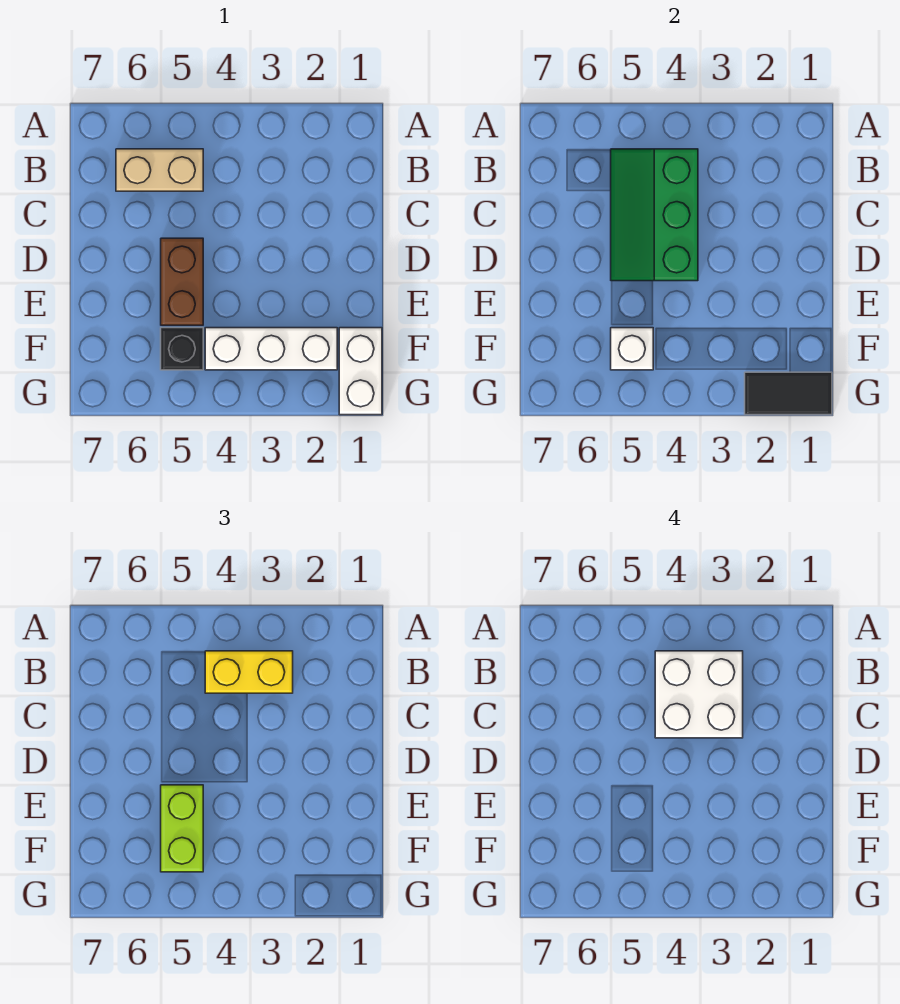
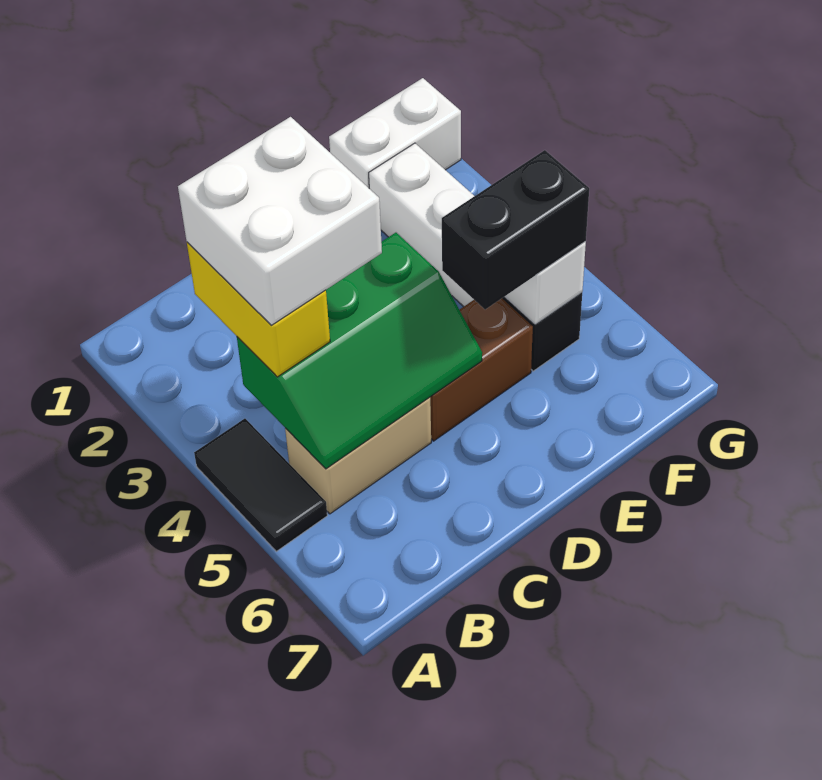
tan brick B5:B6 level 1 -> tan brick B5:C5 level 1
lime brick E5:F5 level 3 -> black brick E5:F5 level 3
black tile G1:G2 level 2 -> black tile A4:A5 level 1

